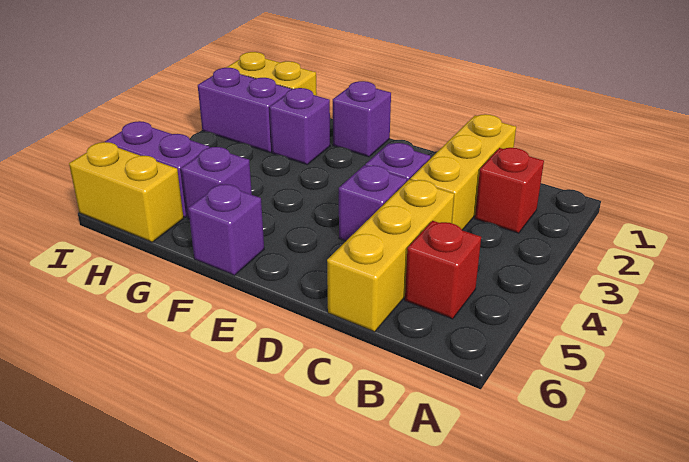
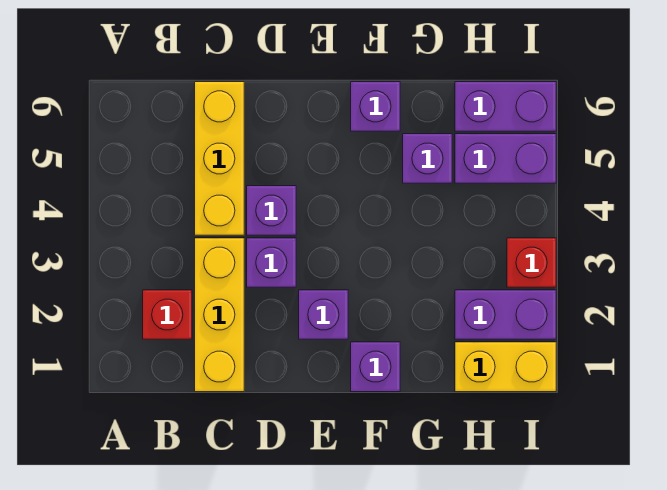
red brick B5 level 1 -> red brick I3 level 1
purple brick G2 level 1 -> purple brick E2 level 1
yellow brick H6:I6 level 1 -> purple brick H6:I6 level 1

